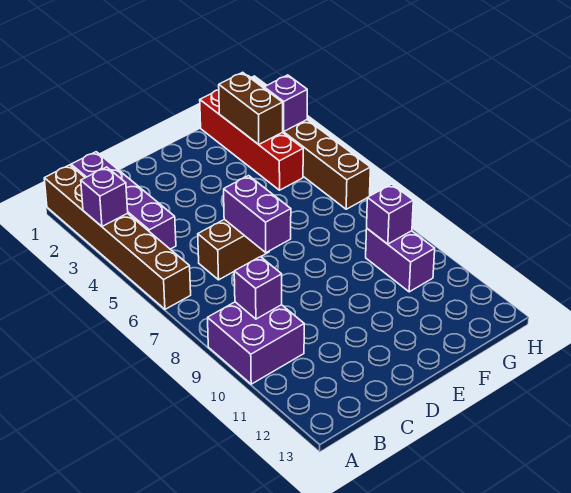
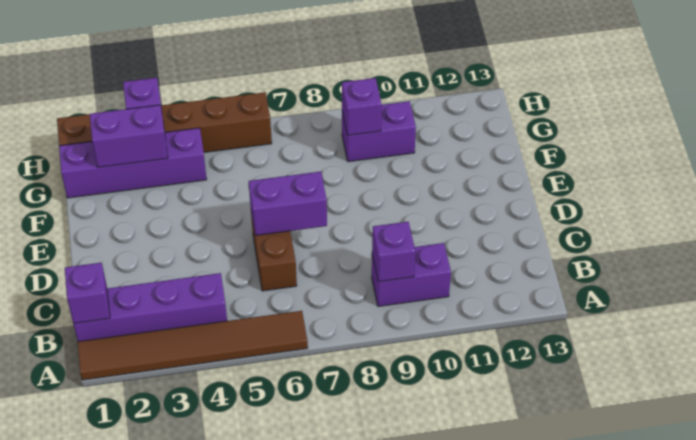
brown brick A1:A6 level 1 -> brown tile A1:A6 level 1
purple brick A3 level 2 -> purple brick B1 level 2
purple brick A9:B10 level 1 -> purple brick B9:B10 level 1
red brick G1:G4 level 1 -> purple brick G1:G4 level 1
brown brick G2:G3 level 2 -> purple brick G2:G3 level 2

